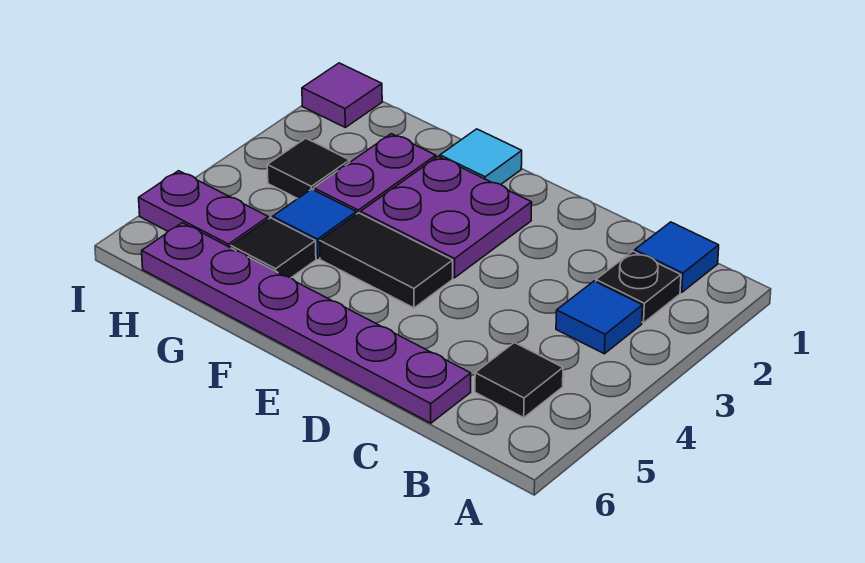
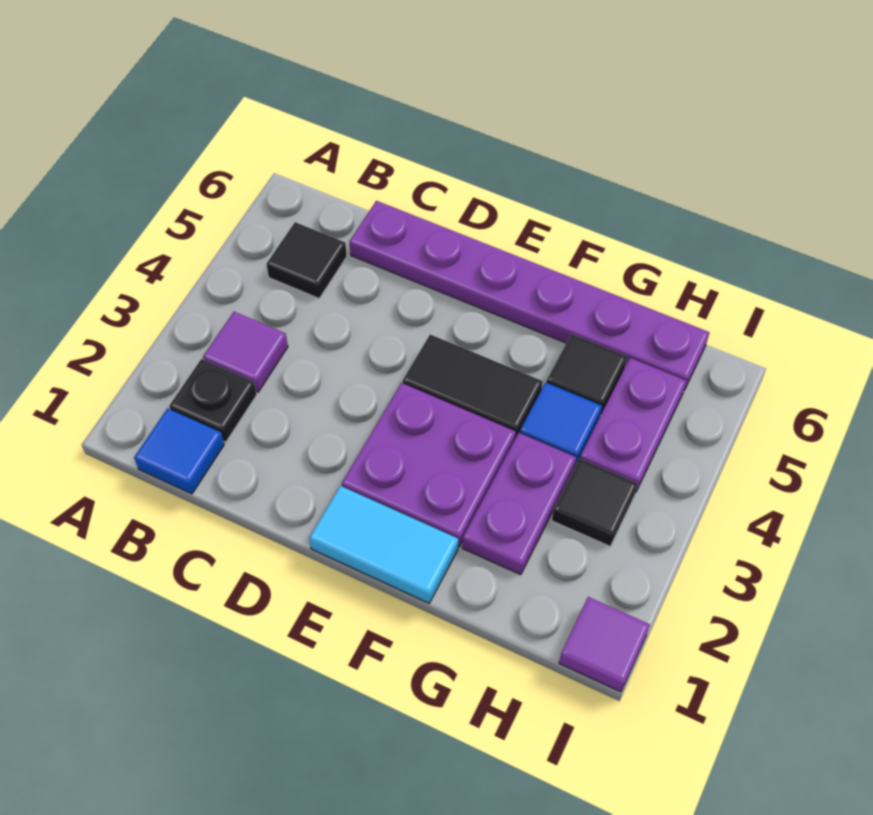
blue tile B3 level 1 -> purple tile B3 level 1
cyan tile F1 level 1 -> cyan tile E1:F1 level 1
purple plate H5:I5 level 1 -> purple plate H4:H5 level 1

